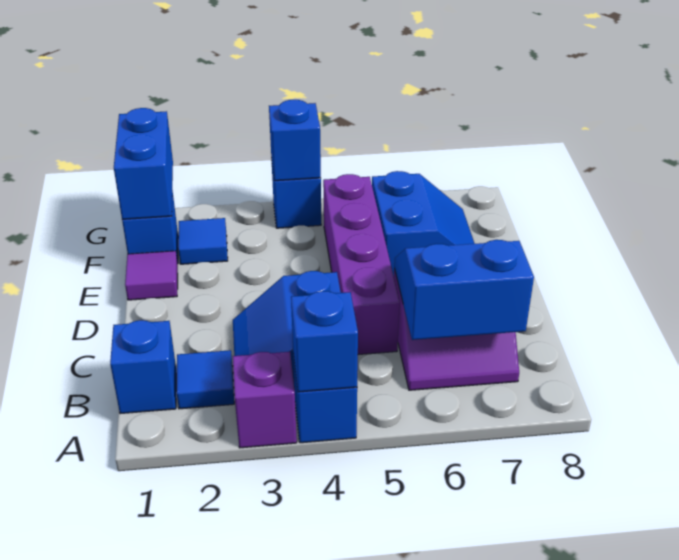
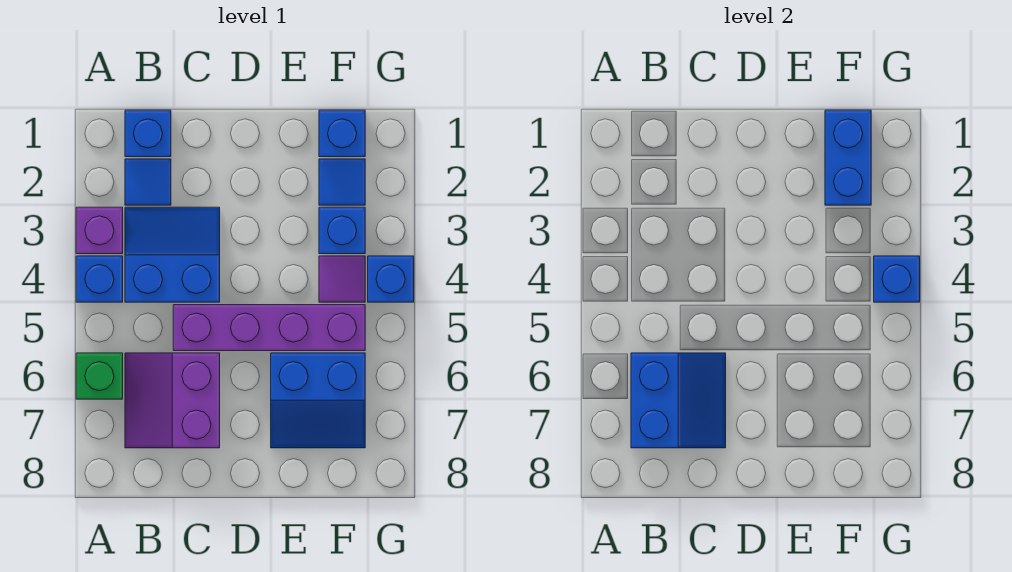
blue brick A4 level 2 -> blue brick F3 level 1
none -> green brick A6 level 1
purple tile E1 level 1 -> purple tile F4 level 1
blue brick F1:G1 level 2 -> blue brick F1:F2 level 2

